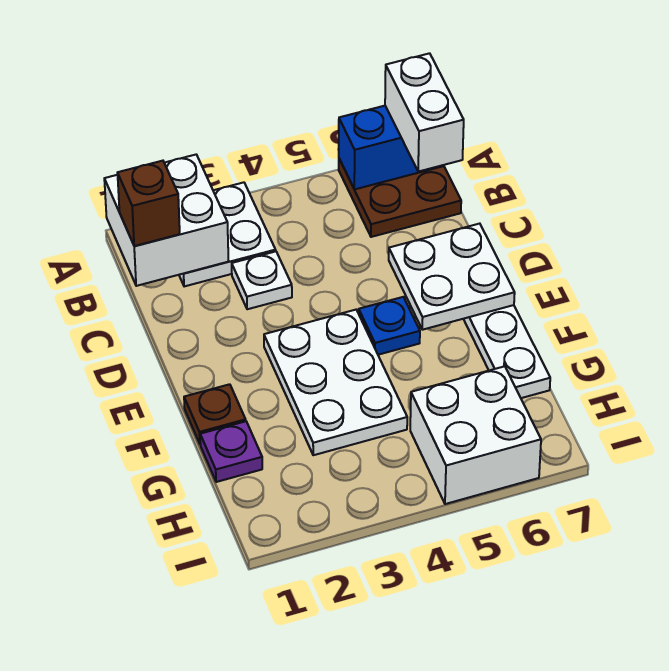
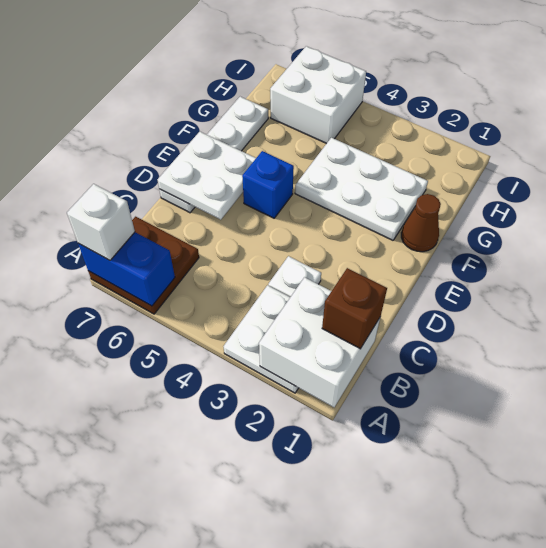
white brick A7:B7 level 3 -> white brick A7 level 3
white plate E3:G4 level 1 -> white plate F2:G4 level 1
blue plate E5 level 1 -> blue brick E5 level 1
brown plate F1 level 1 -> brown cone F1 level 1
purple plate G1 level 1 -> none

